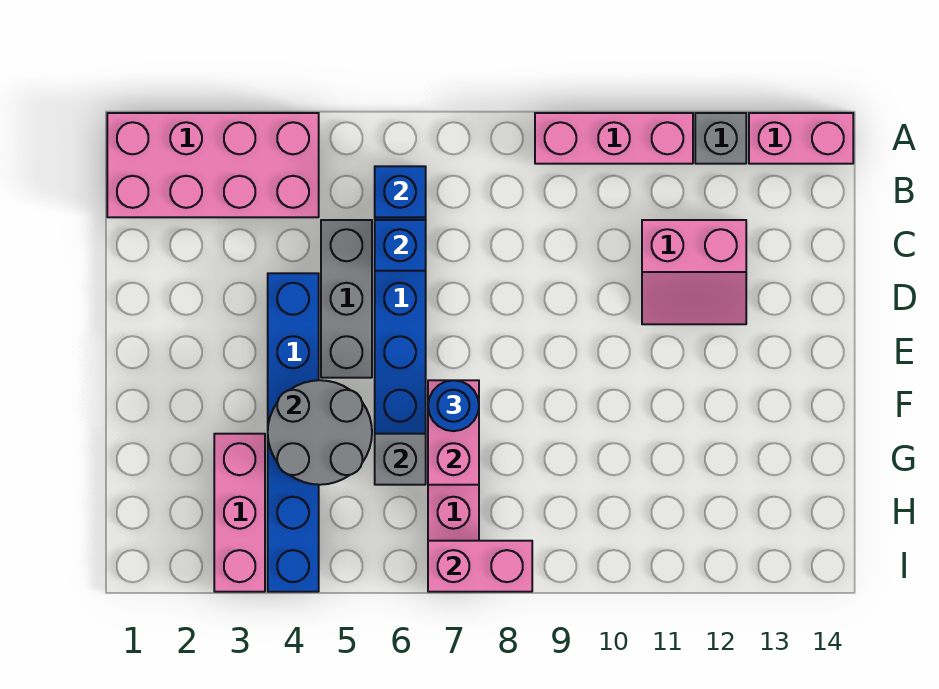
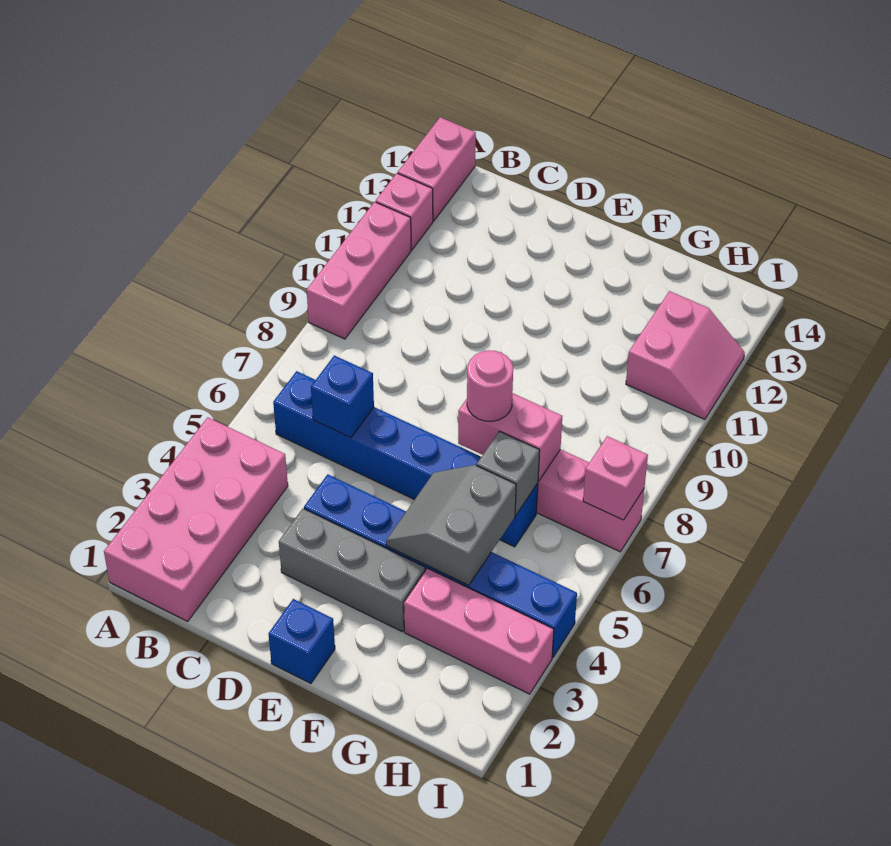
grey brick A12 level 1 -> pink brick A12 level 1
blue brick B6 level 2 -> blue brick E1 level 1
grey brick C5:E5 level 1 -> grey brick D3:F3 level 1
pink slope C11:D12 level 1 top C -> pink slope H11:I12 level 1 top H
grey round brick F4:G5 level 2 -> grey slope F4:G5 level 2 top G
blue round brick F7 level 3 -> pink round brick F7 level 3
pink brick I7:I8 level 2 -> pink brick I7 level 2

